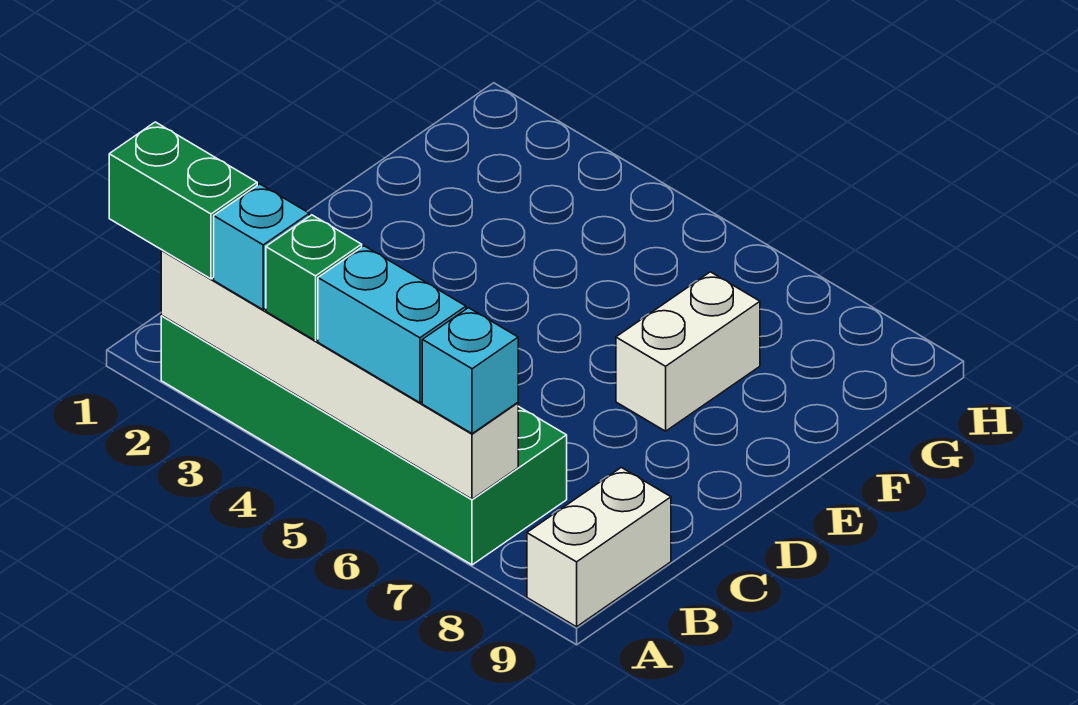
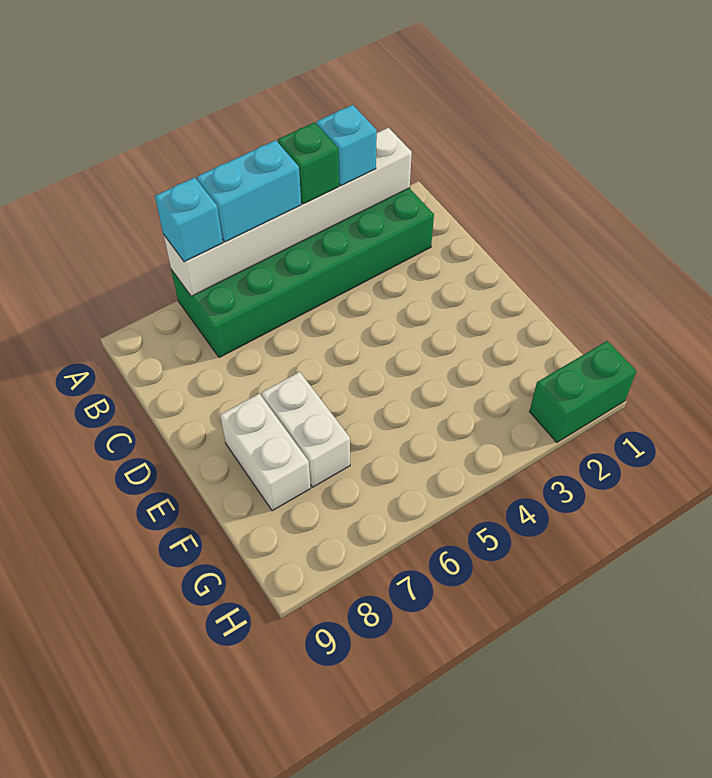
green brick A1:A2 level 3 -> green brick H1:H2 level 1
white brick A9:B9 level 1 -> white brick E8:F8 level 1

